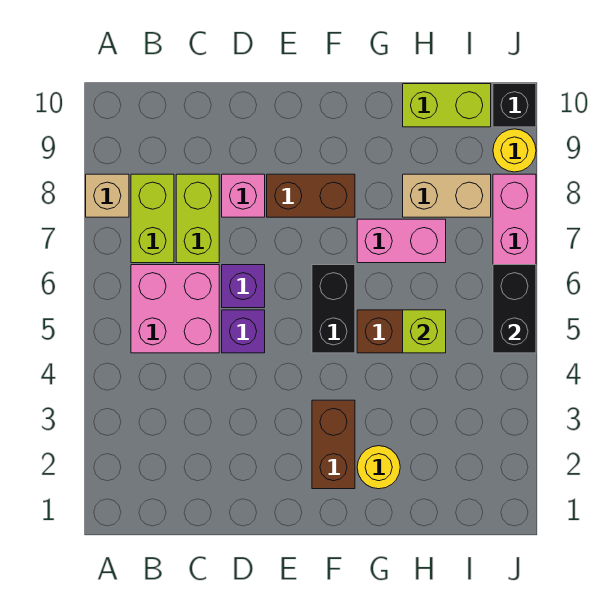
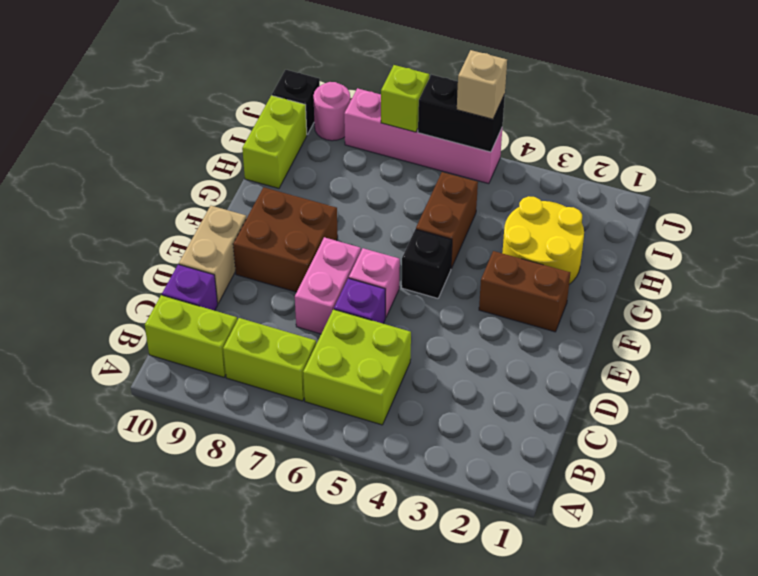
tan brick A8 level 1 -> tan brick J5 level 3
pink brick B5:C6 level 1 -> lime brick B5:C6 level 1
lime brick C7:C8 level 1 -> lime brick B9:B10 level 1
purple brick D5 level 1 -> purple brick C10 level 1
pink brick D8 level 1 -> pink brick E6 level 1
brown brick E8:F8 level 1 -> brown brick E8:F9 level 1
black brick F5:F6 level 1 -> black brick F5 level 1
yellow round brick G2 level 1 -> yellow round brick G2:H3 level 1
pink brick G7:H7 level 1 -> pink brick D7:E7 level 1
lime brick H5 level 2 -> lime brick J7 level 2
tan brick H8:I8 level 1 -> tan brick D10:E10 level 1
yellow round brick J9 level 1 -> pink round brick J9 level 1

